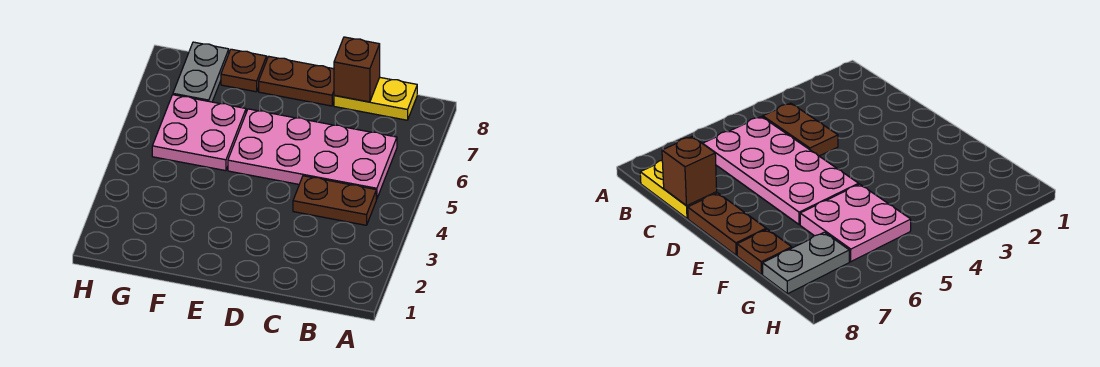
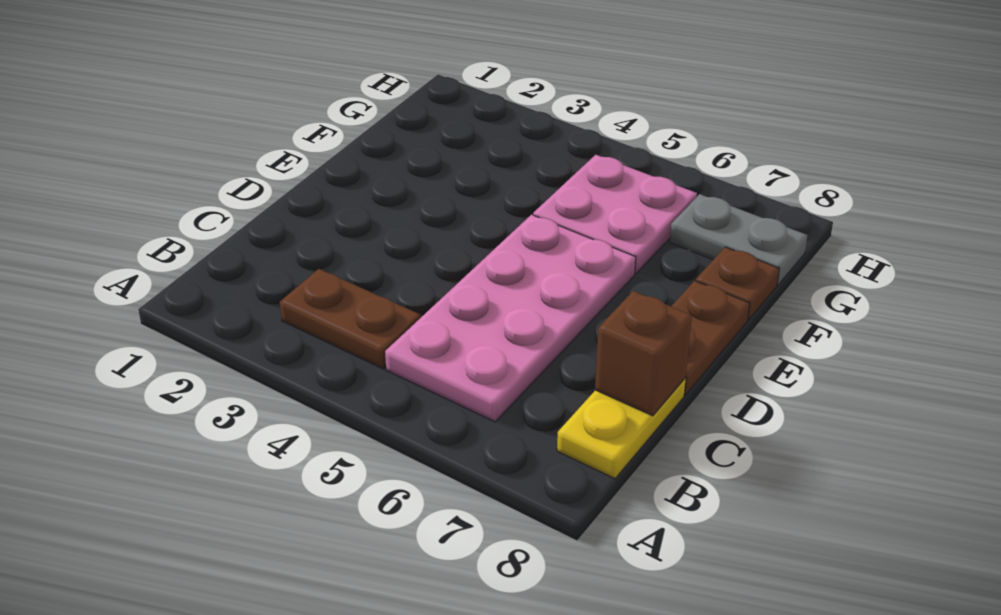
brown plate B4:C4 level 1 -> brown plate B3:B4 level 1

